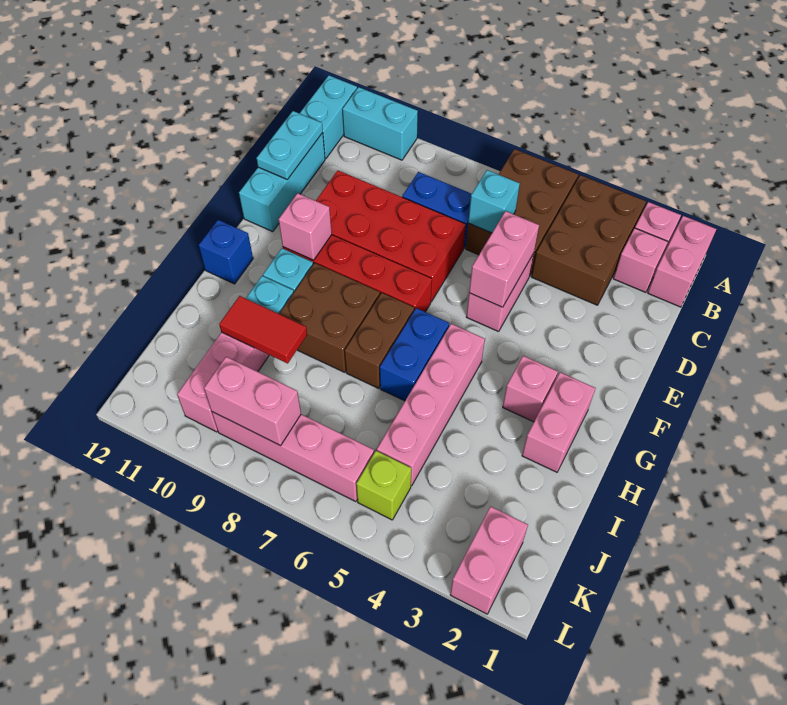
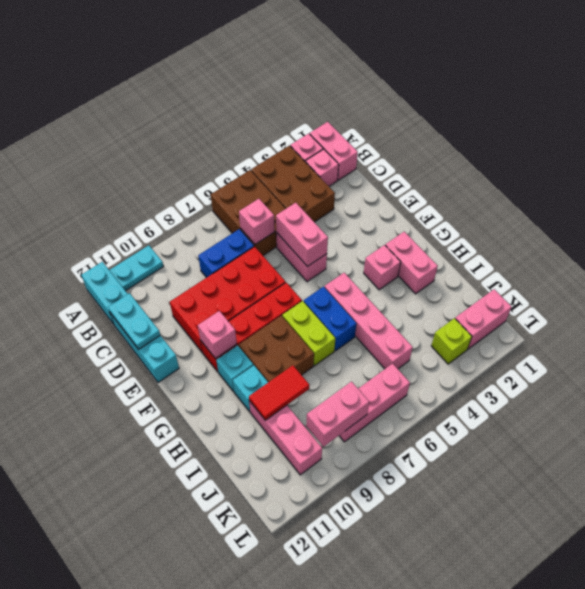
cyan brick A10:A11 level 1 -> cyan plate A10:A11 level 1
cyan brick C6 level 2 -> pink brick C6 level 2
brown brick G7:H7 level 1 -> lime brick G7:H7 level 1
blue brick G12 level 1 -> none
pink brick K2:L2 level 1 -> pink brick K1:K2 level 1
lime brick K5 level 1 -> lime brick K3 level 1
pink brick K6:K9 level 1 -> pink brick K6:K8 level 1

